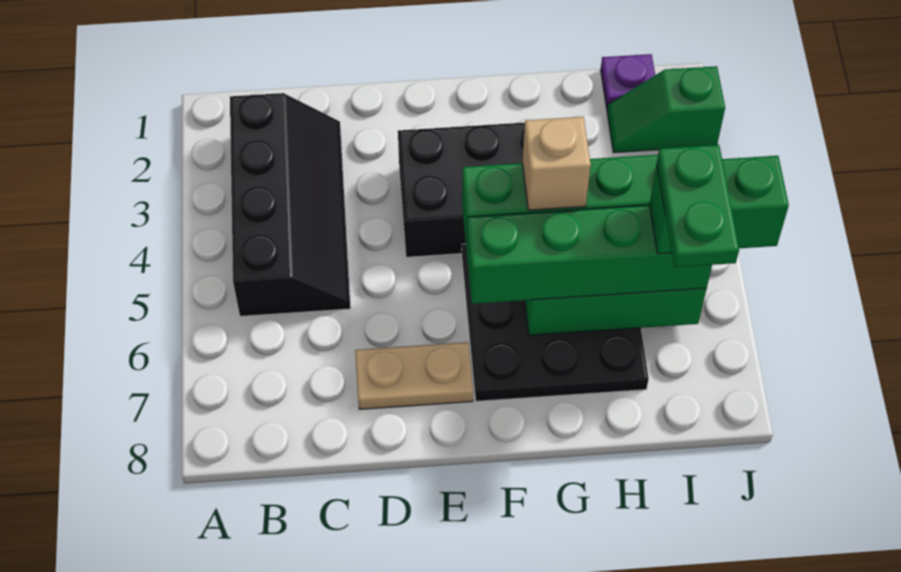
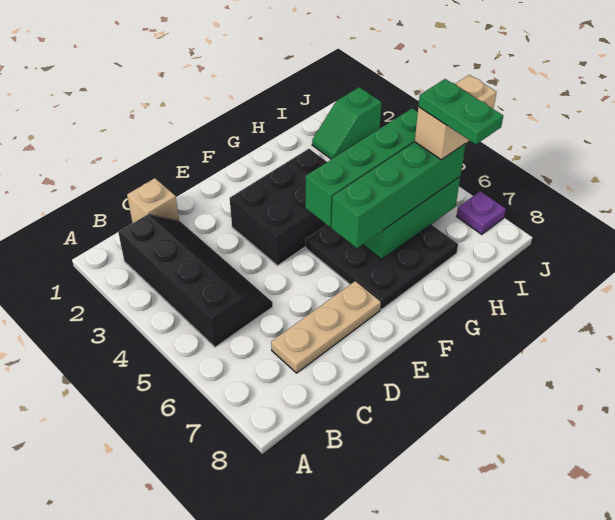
tan plate D7:E7 level 1 -> tan plate C7:E7 level 1
tan brick G5 level 4 -> tan brick C1 level 1
purple plate I1 level 1 -> purple plate J7 level 1
green brick I6:J6 level 4 -> tan brick I6:J6 level 4

